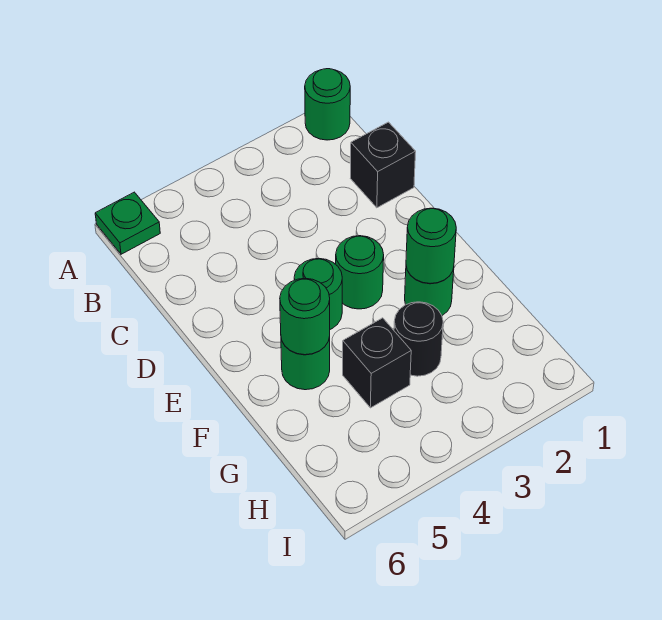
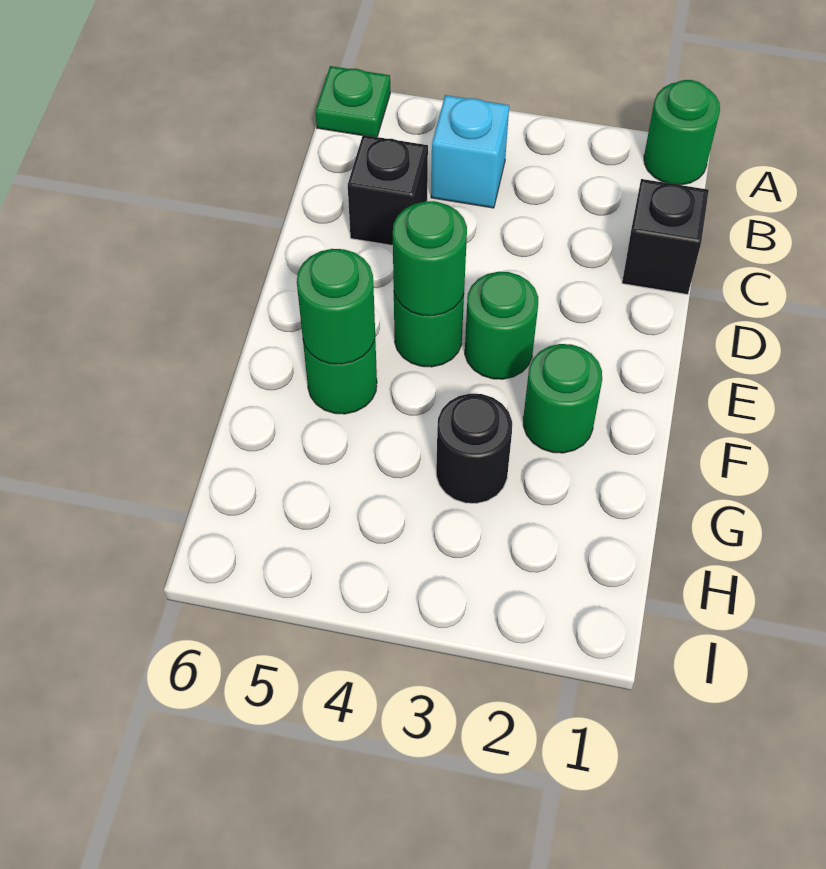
none -> cyan brick B4 level 1
green round brick F2 level 2 -> green round brick E4 level 2
black brick G4 level 1 -> black brick C5 level 1

